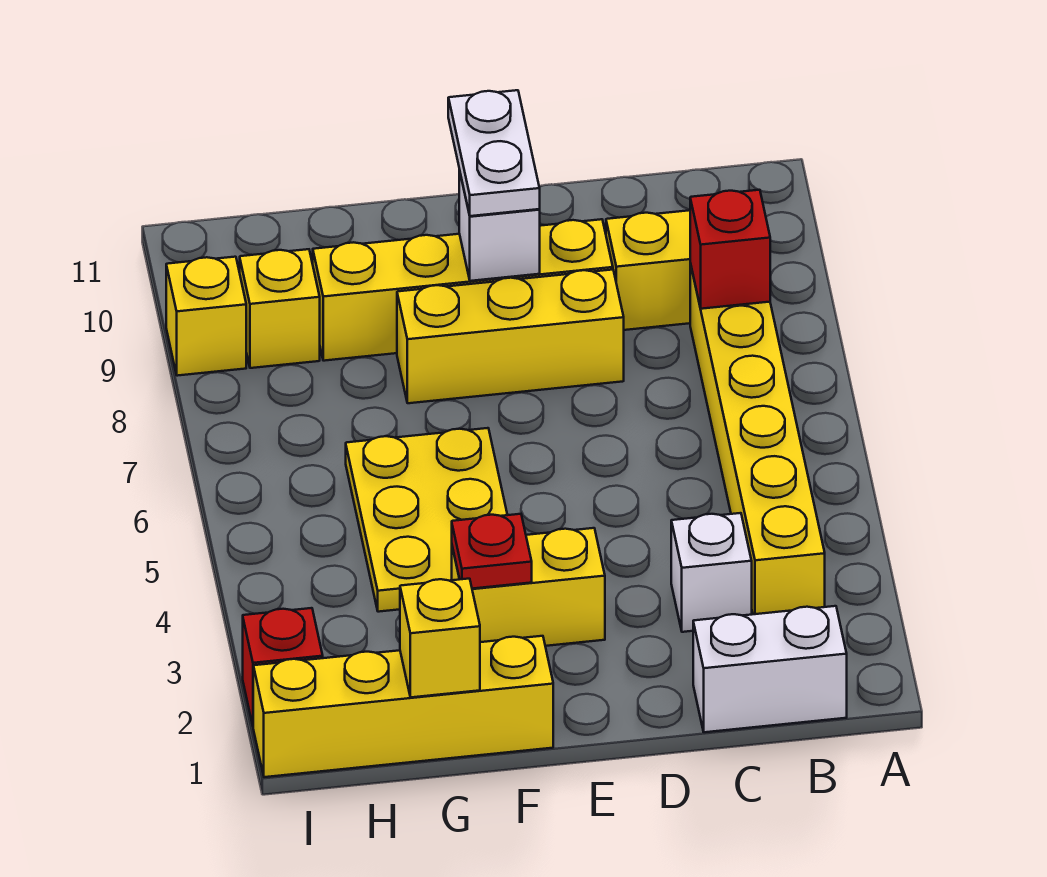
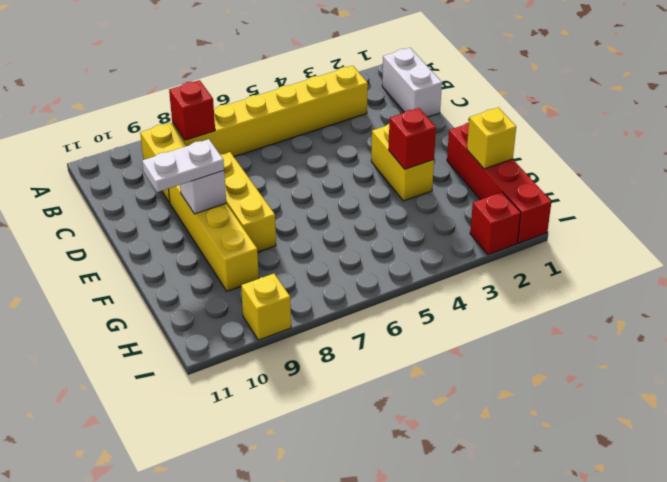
white brick C3 level 1 -> none
yellow brick F1:I1 level 1 -> red brick F1:I1 level 1
red plate F3 level 2 -> red brick F3 level 2
yellow plate F4:G6 level 1 -> none
yellow brick H9 level 1 -> none

